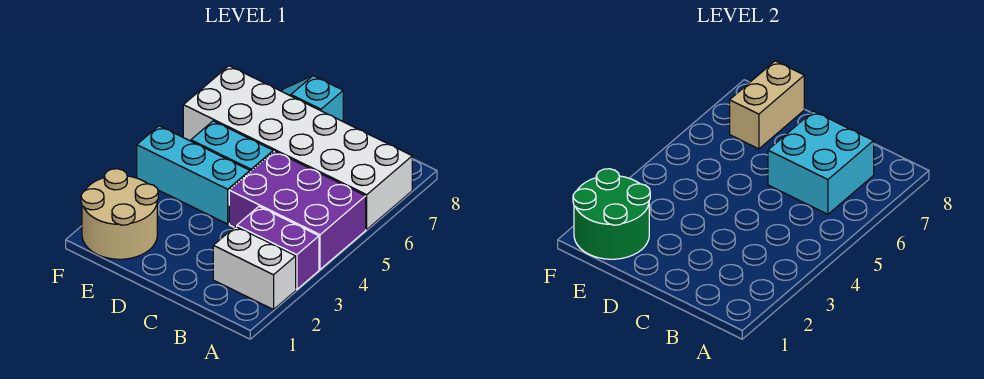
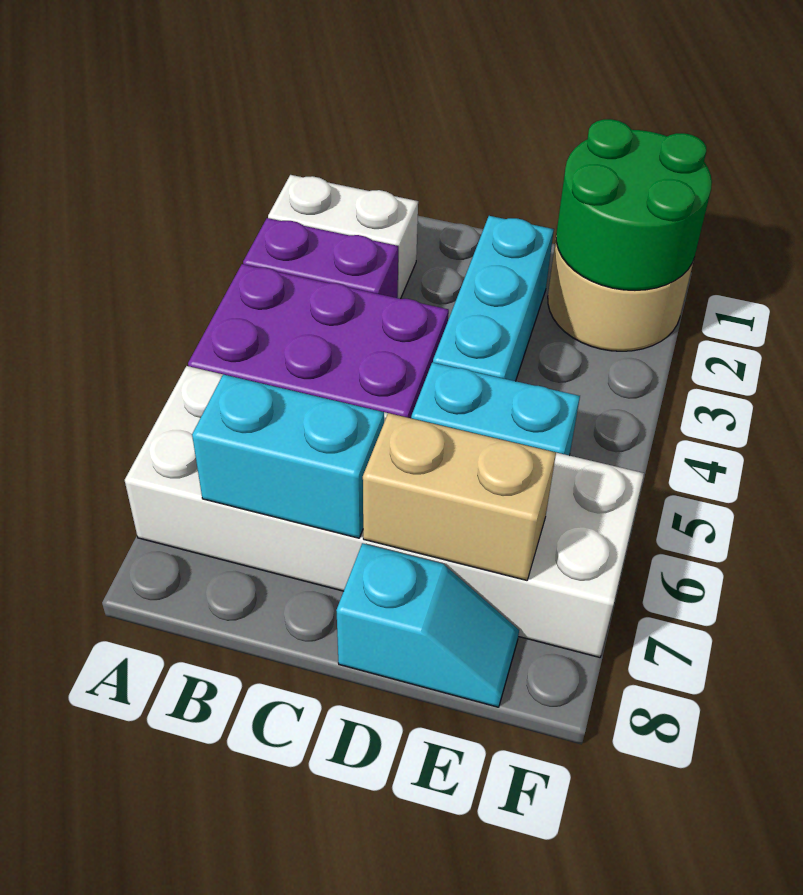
cyan brick B6:C7 level 2 -> cyan brick B7:C7 level 2
cyan brick D4:F4 level 1 -> cyan brick D2:D4 level 1
tan brick E7:E8 level 2 -> tan brick D7:E7 level 2

